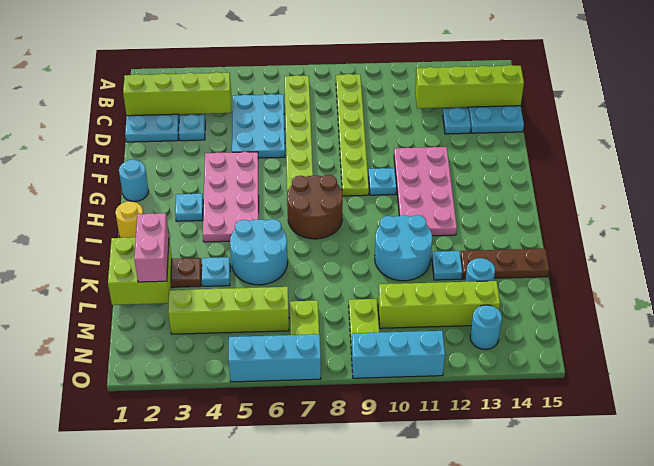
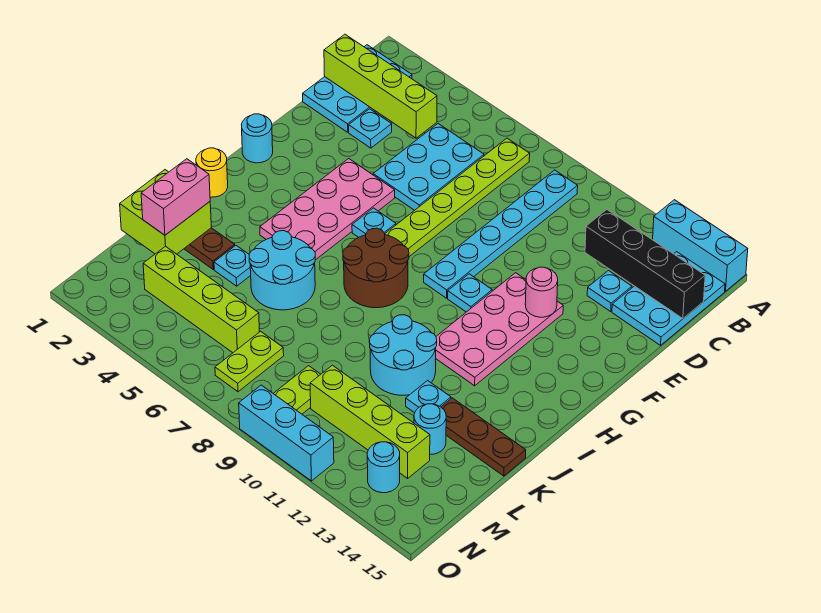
lime plate B9:G9 level 1 -> cyan plate B9:G9 level 1
lime brick C12:C15 level 2 -> black brick C12:C15 level 2
none -> pink round brick F12 level 2
cyan plate H3 level 1 -> cyan plate G6 level 1
cyan brick O5:O7 level 1 -> cyan brick A13:A15 level 1

